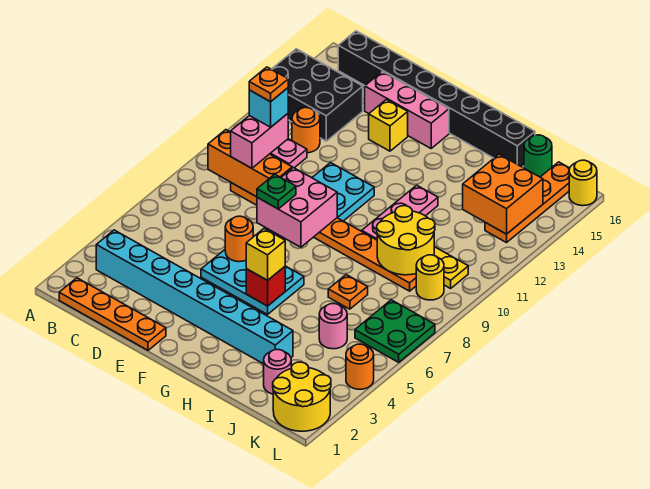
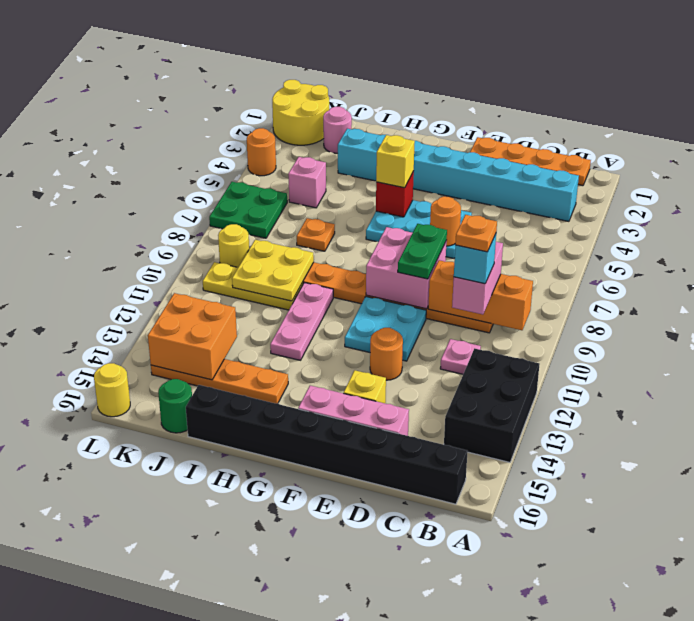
black brick A13:C14 level 1 -> black brick A12:B14 level 1
orange round brick C12 level 1 -> orange round brick E12 level 1
green plate E8 level 3 -> green plate E8:E9 level 3
yellow round brick I9:J10 level 2 -> yellow plate I9:J10 level 2
pink round brick J5 level 1 -> pink brick J5 level 1
orange plate K13:K16 level 1 -> orange plate H14:K14 level 1

